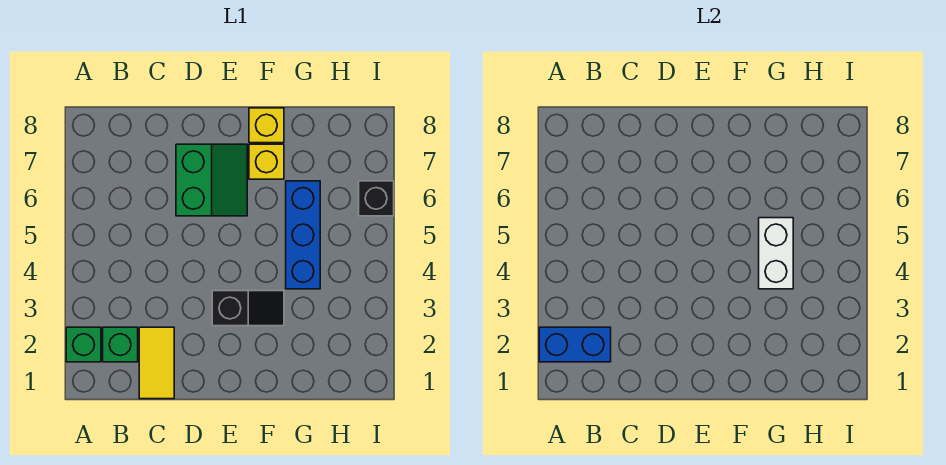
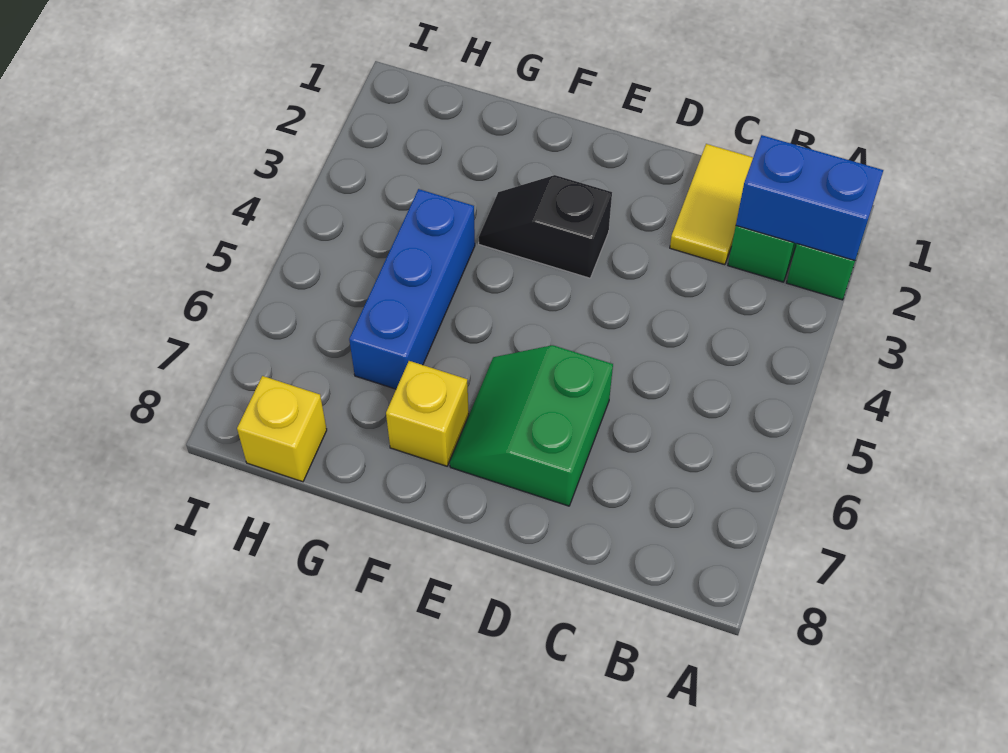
yellow brick F8 level 1 -> yellow brick H8 level 1
white brick G4:G5 level 2 -> none
black brick I6 level 1 -> none

